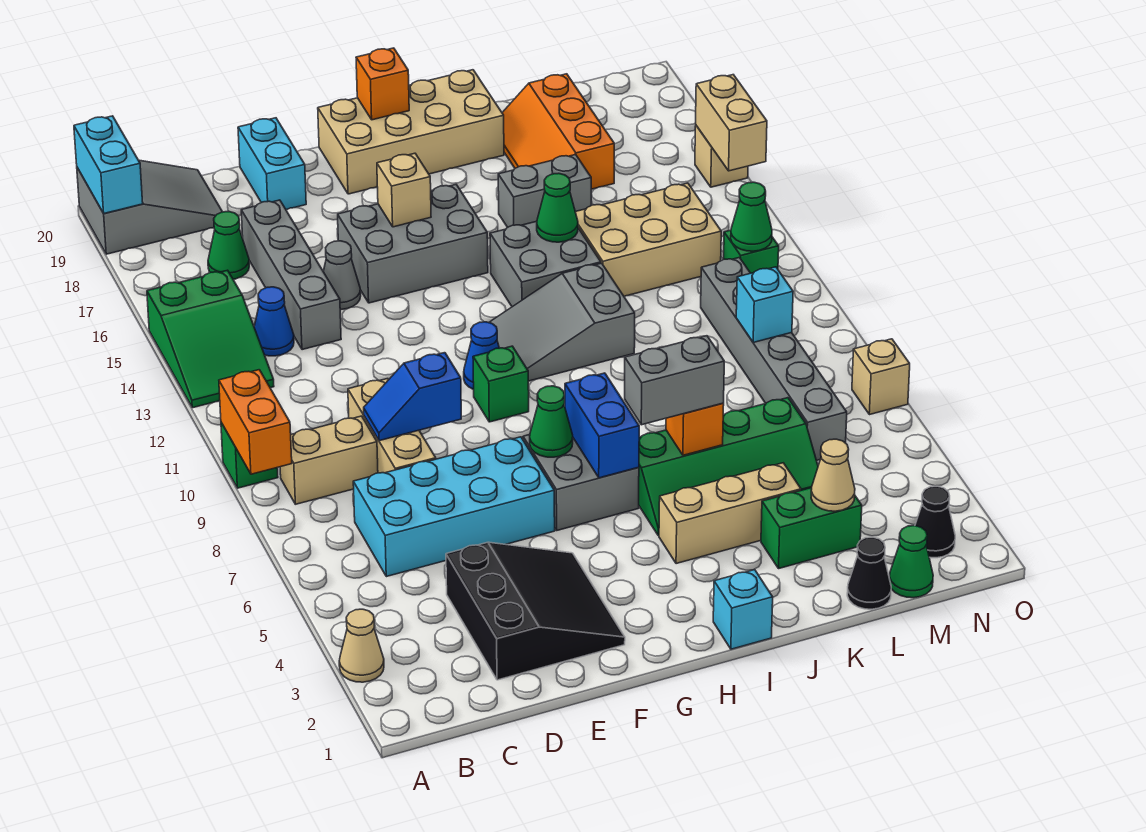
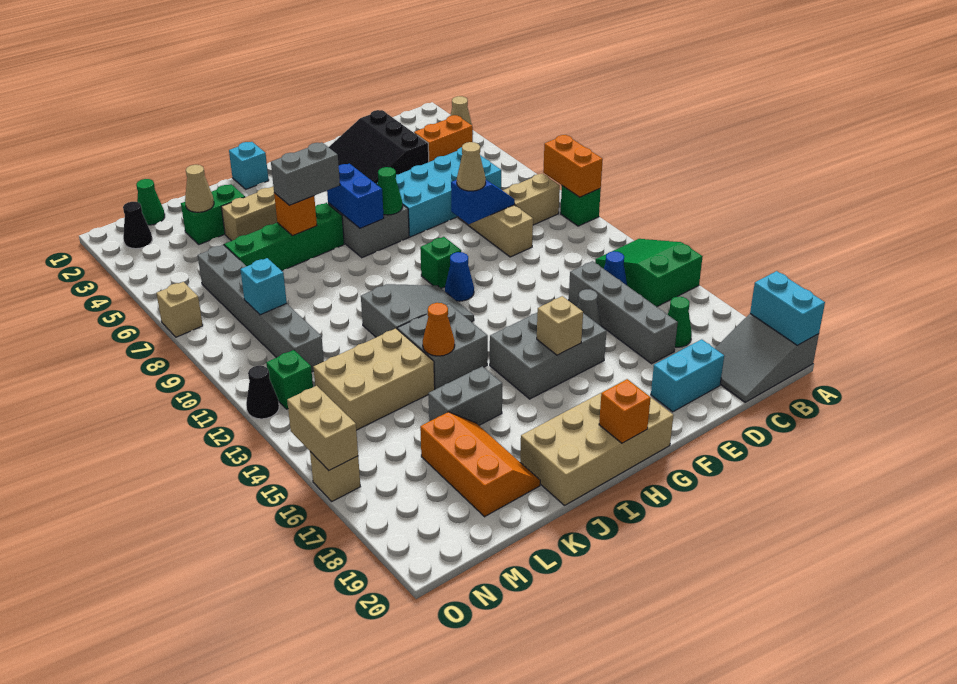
none -> orange brick B4:C4 level 1
none -> tan cone E9 level 3
cyan brick E19:E20 level 1 -> cyan brick D19:E19 level 1
green cone J14 level 2 -> orange cone J14 level 2
black cone L1 level 1 -> black cone O12 level 1
green cone N12 level 2 -> none

